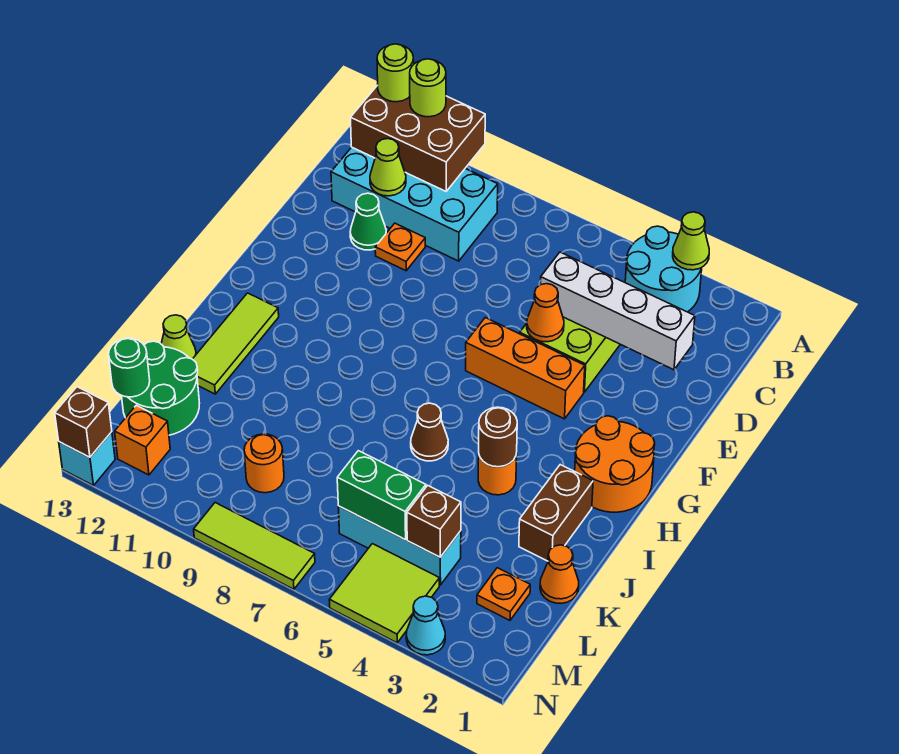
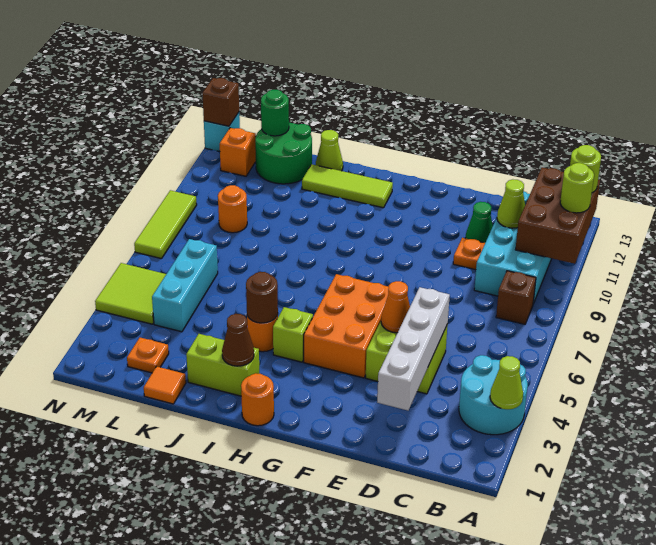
orange brick F4:F6 level 1 -> orange brick F4:G6 level 1
orange round brick G1:H2 level 1 -> orange round brick H1 level 1
none -> lime brick H4 level 1
brown brick I2:J2 level 1 -> lime brick I2:J2 level 1
brown cone I6 level 1 -> brown cone I2 level 2
orange cone K1 level 1 -> orange tile K1 level 1
brown brick L4 level 2 -> brown brick B8 level 1
green brick L5:L6 level 2 -> none
cyan cone N3 level 1 -> none

